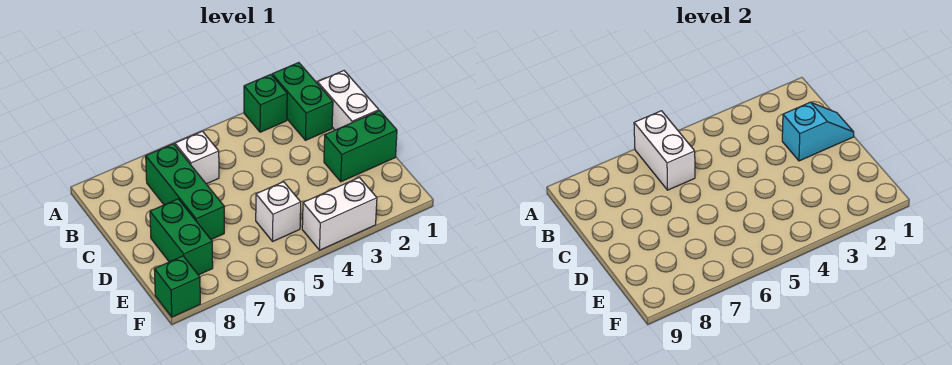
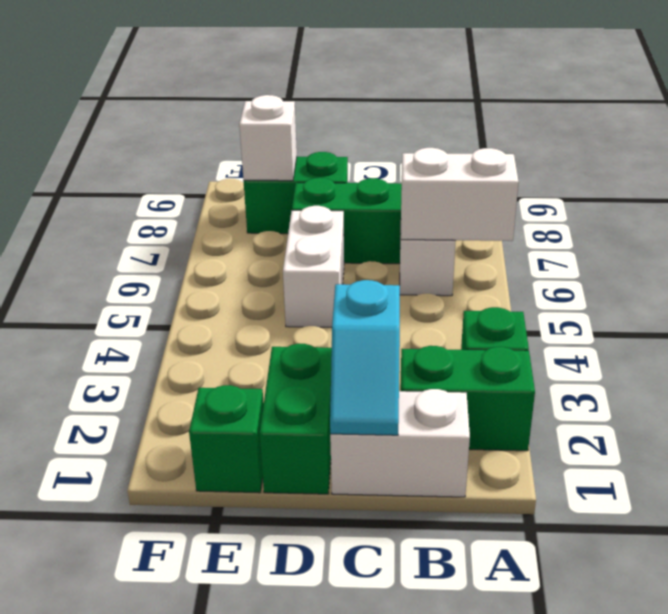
white brick E5 level 1 -> white brick E8 level 2
white brick F3:F4 level 1 -> white brick D5:D6 level 1
green brick F9 level 1 -> green brick E1 level 1

